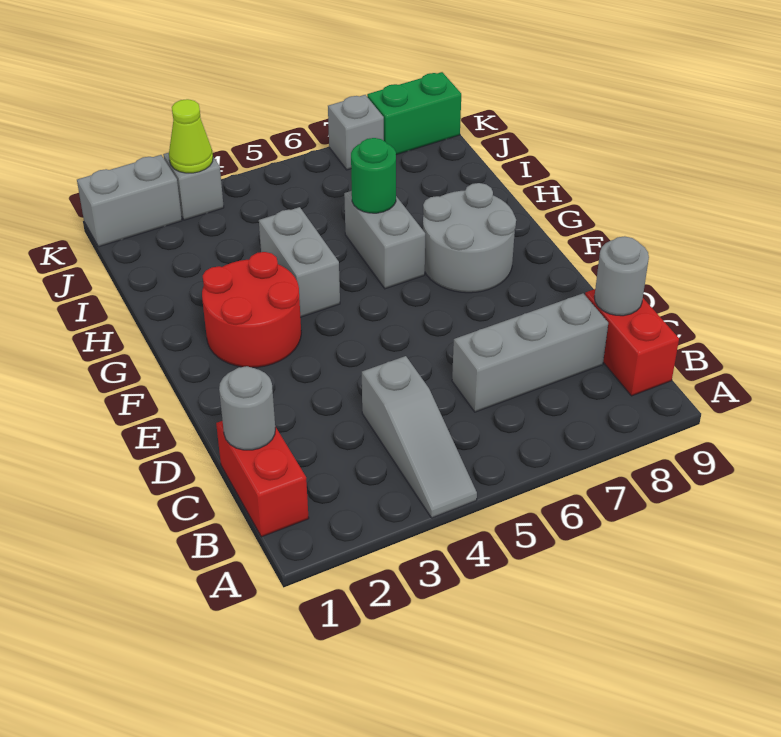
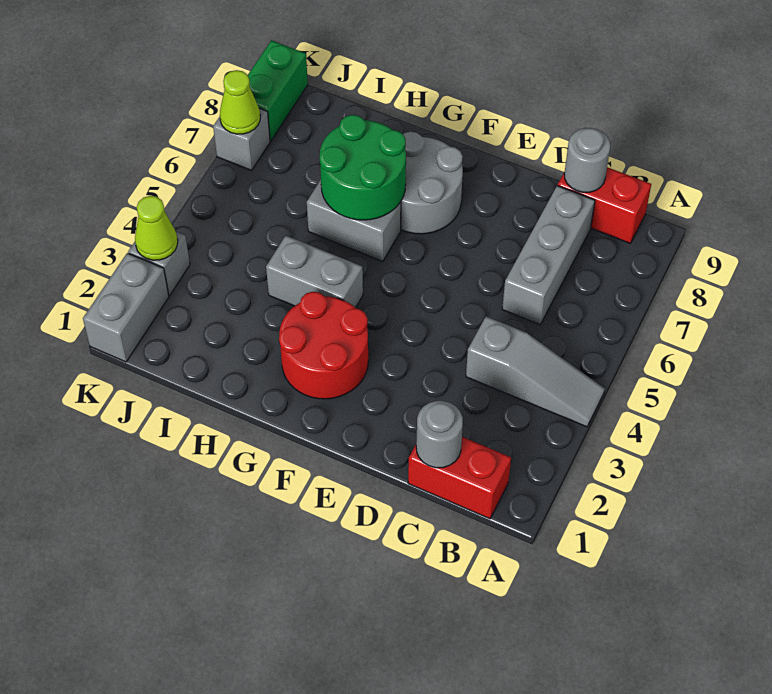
green round brick H6 level 2 -> green round brick G6:H7 level 2
none -> lime cone K7 level 2

